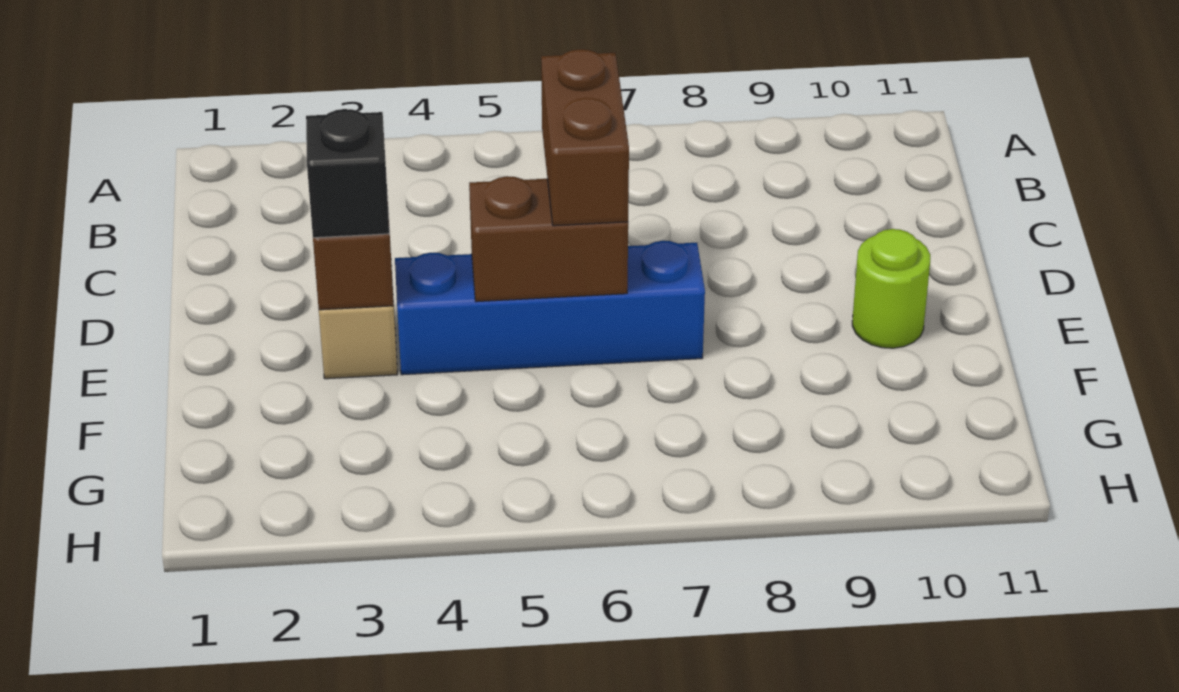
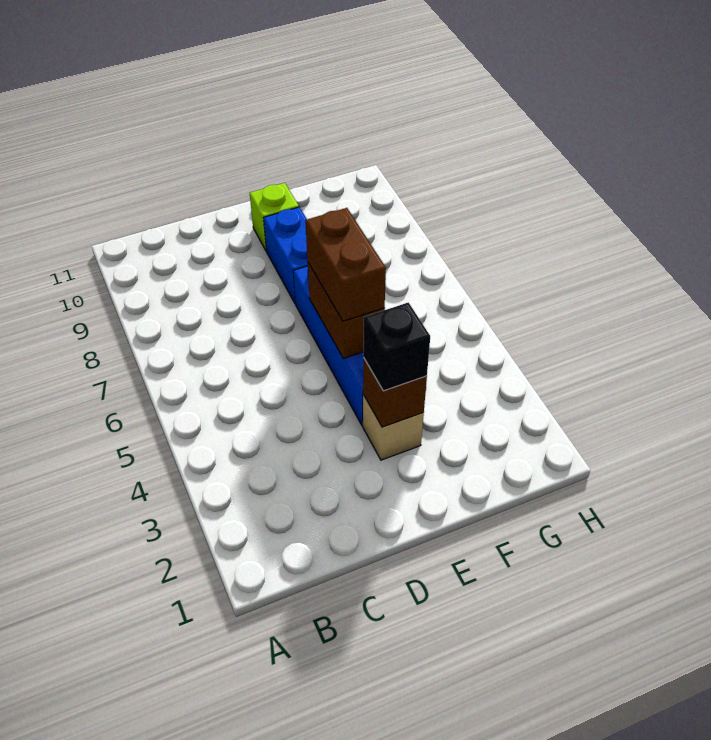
brown brick D6:E6 level 3 -> brown brick E5:E6 level 3
none -> blue brick E8:E9 level 1
lime round brick E10 level 1 -> lime brick E10 level 1

